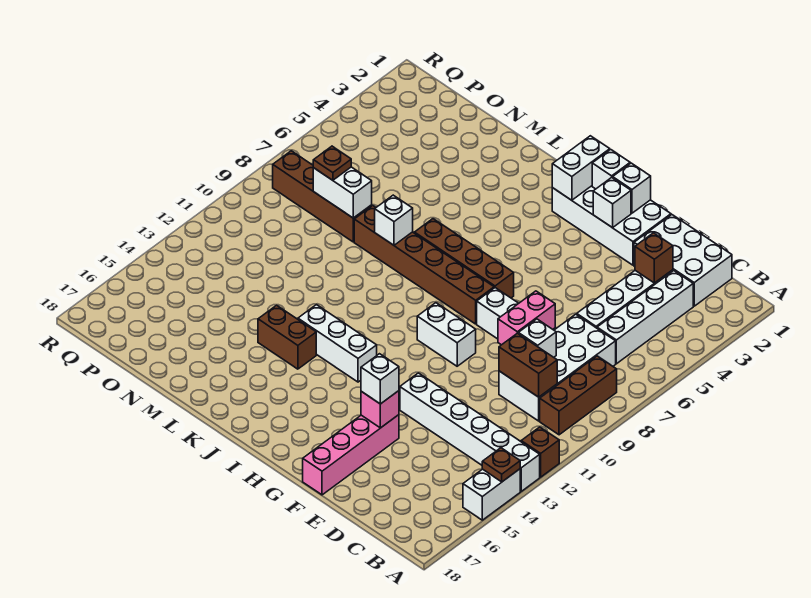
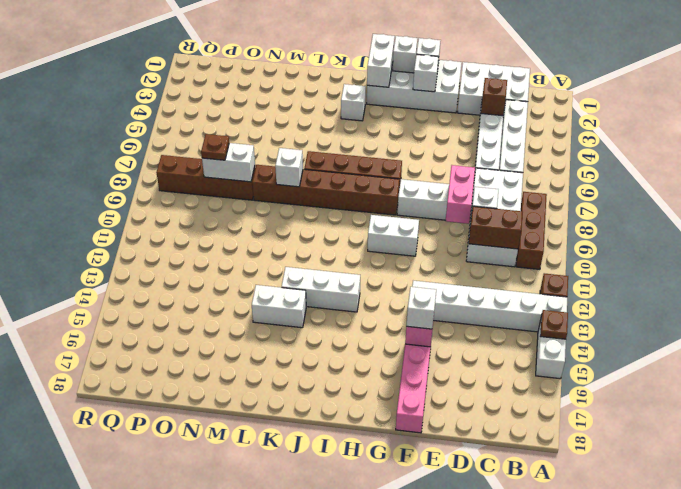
none -> white brick J3 level 1
brown brick K14:L14 level 1 -> white brick K14:L14 level 1

